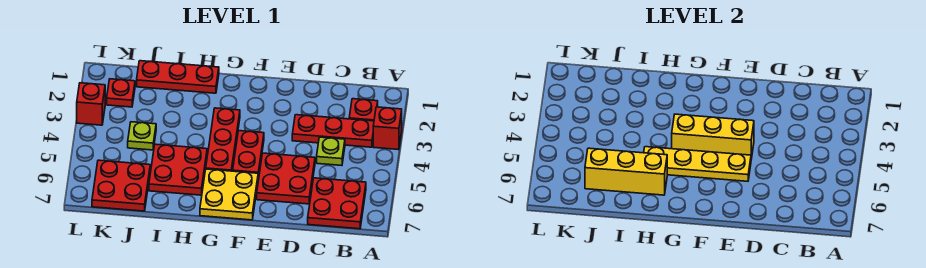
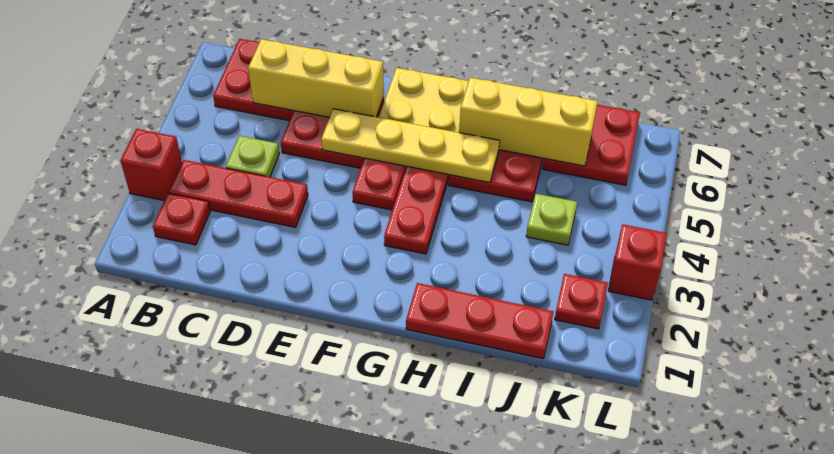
yellow brick E4:G4 level 2 -> yellow brick C6:E6 level 2

